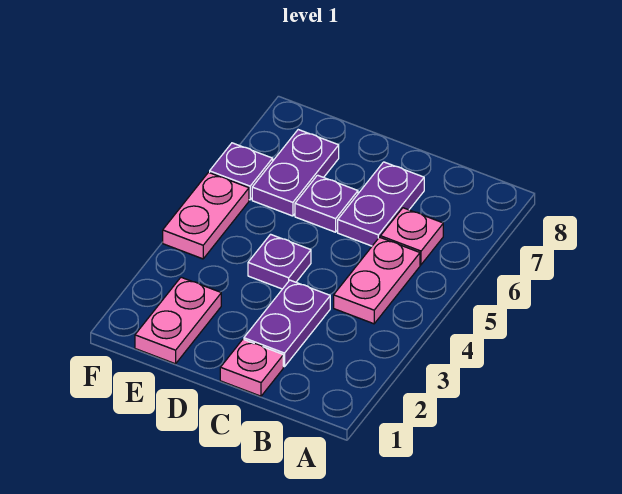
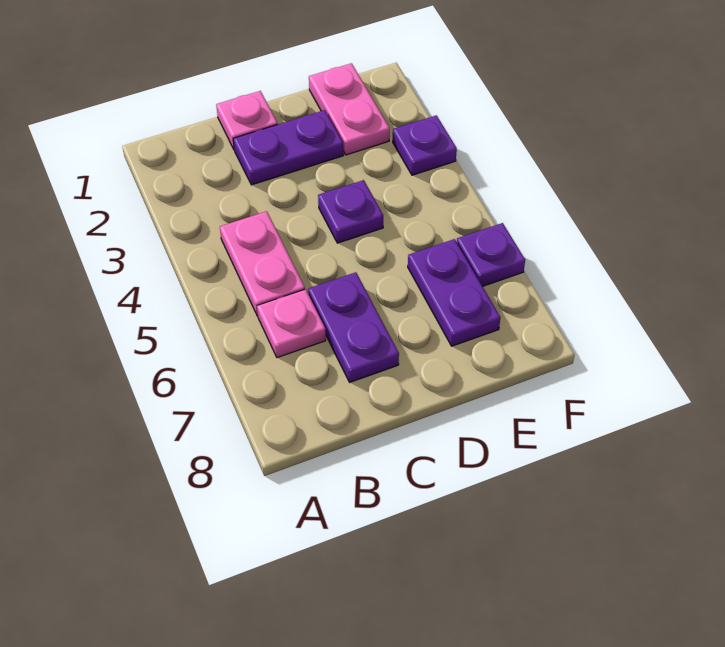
purple plate C2:C3 level 1 -> purple plate C2:D2 level 1
purple plate D6 level 1 -> purple plate F3 level 1
pink plate F4:F5 level 1 -> none

